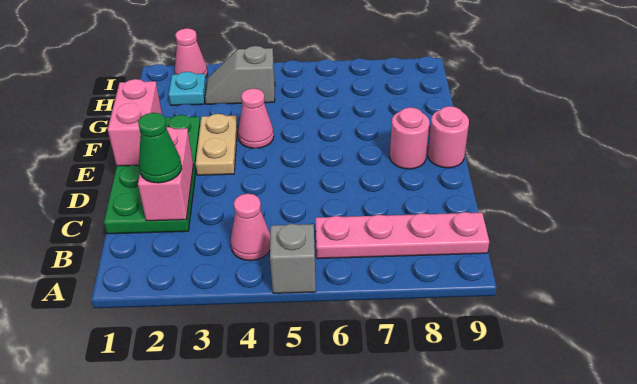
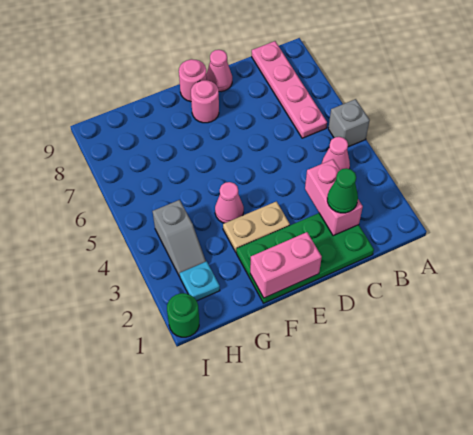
pink brick C2:D2 level 2 -> pink brick C2:C3 level 2
none -> green round brick I1 level 1
pink cone I2 level 1 -> pink cone D9 level 1

